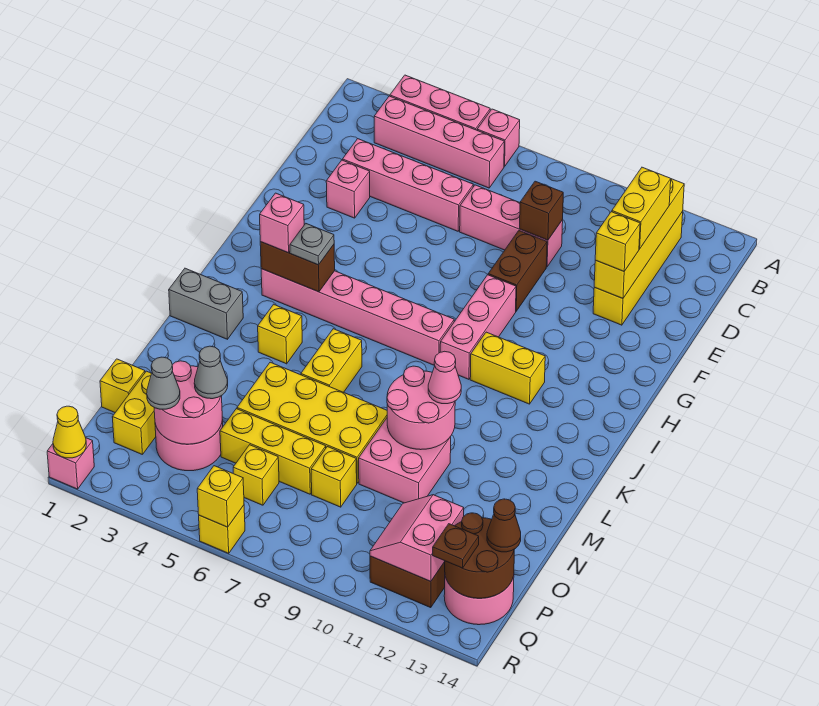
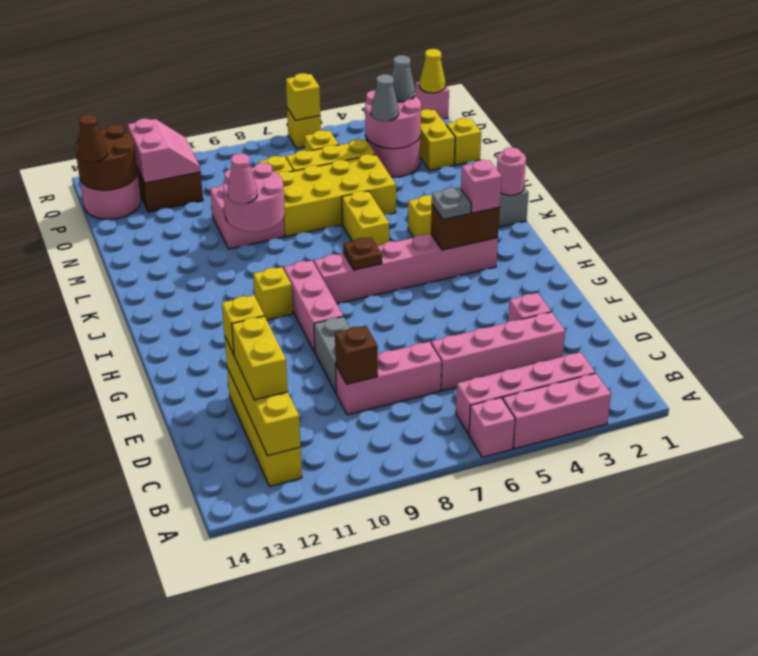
brown brick E9:F9 level 1 -> grey brick E9:F9 level 1
yellow brick I10:I11 level 1 -> yellow brick I10 level 1
none -> pink round brick K1 level 2
brown plate Q13 level 3 -> brown plate I7 level 2

